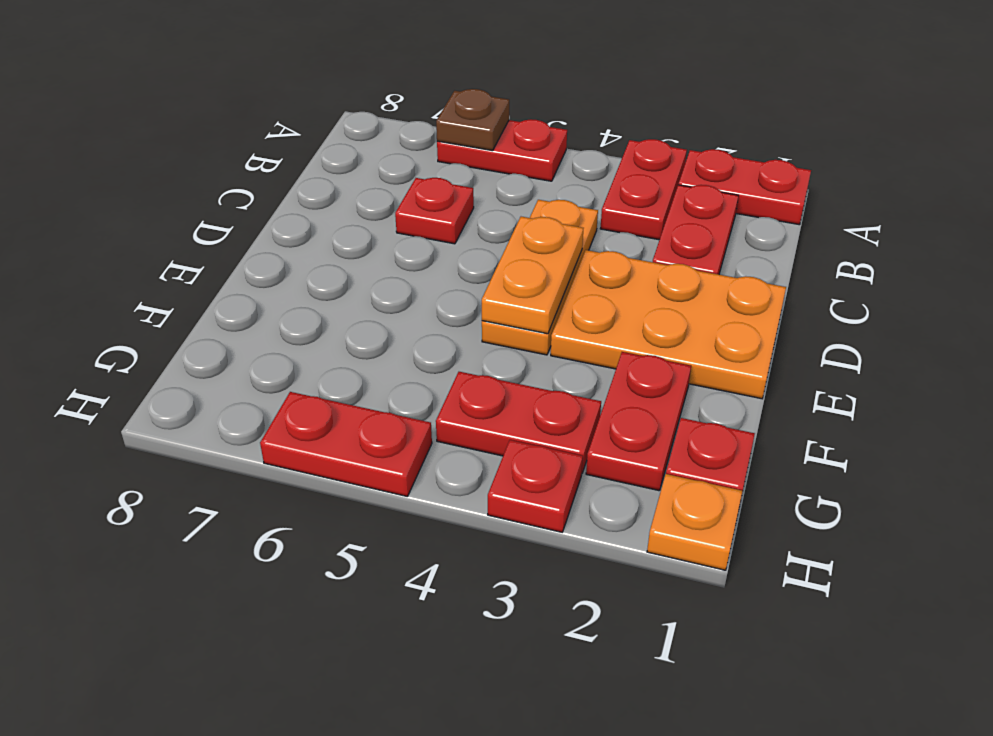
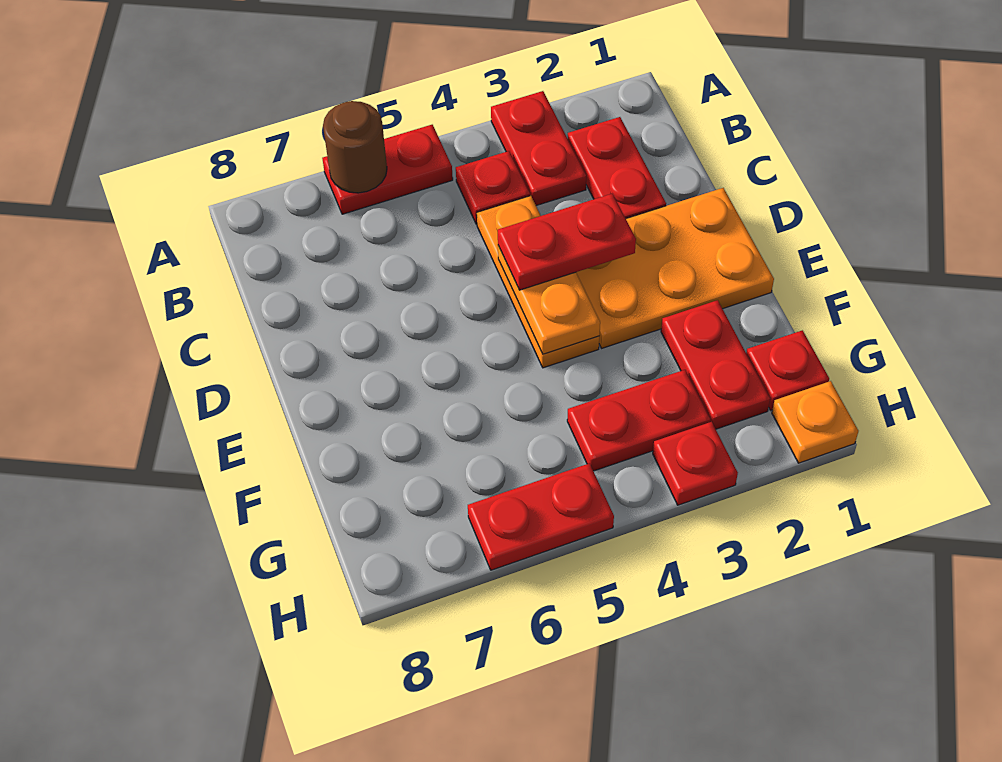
red plate A1:A2 level 1 -> red plate D3:D4 level 3
brown plate A6 level 2 -> brown round brick A6 level 2
red plate C6 level 1 -> red plate B4 level 1

